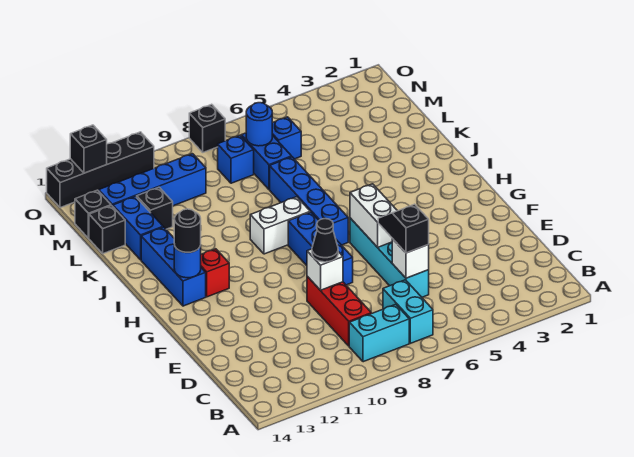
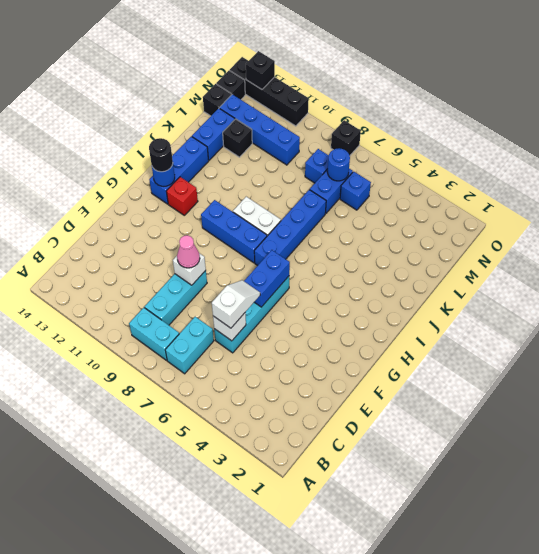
red brick C9:E9 level 1 -> cyan brick C9:E9 level 1
black slope D6:E6 level 3 top D -> white slope D6:E6 level 3 top D
black cone E9 level 3 -> pink cone E9 level 3
white brick F6:G6 level 2 -> blue brick F6:G6 level 2
blue brick F8:H8 level 1 -> blue brick H8:H10 level 1
black brick L14 level 1 -> black brick N14 level 1

